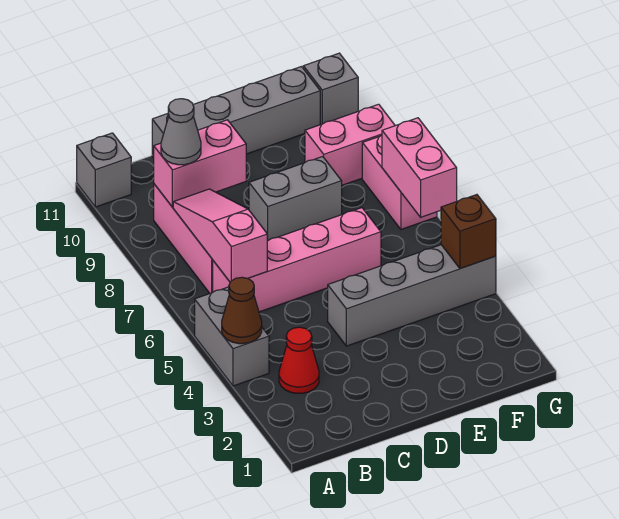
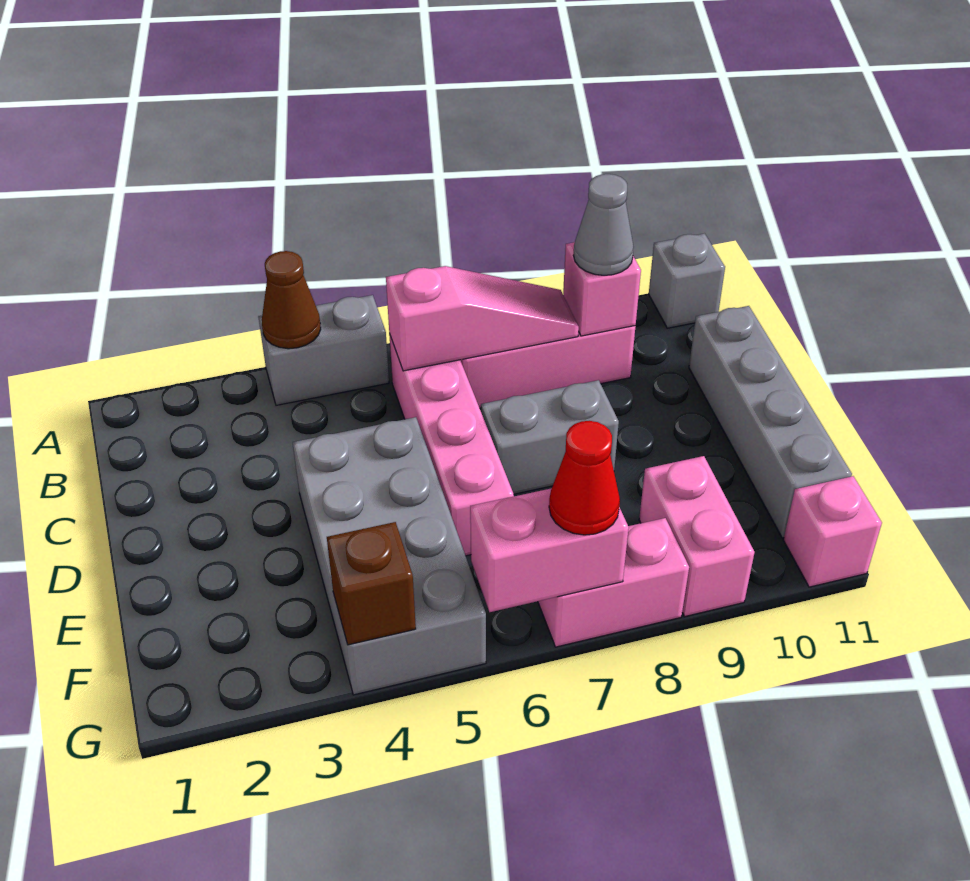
red cone B3 level 1 -> red cone G7 level 3
pink brick B9:C9 level 2 -> pink brick B9 level 2
grey brick D4:G4 level 1 -> grey brick D4:G5 level 1
grey brick D8:E8 level 1 -> grey brick D7:D8 level 1
grey brick G11 level 1 -> pink brick G11 level 1

